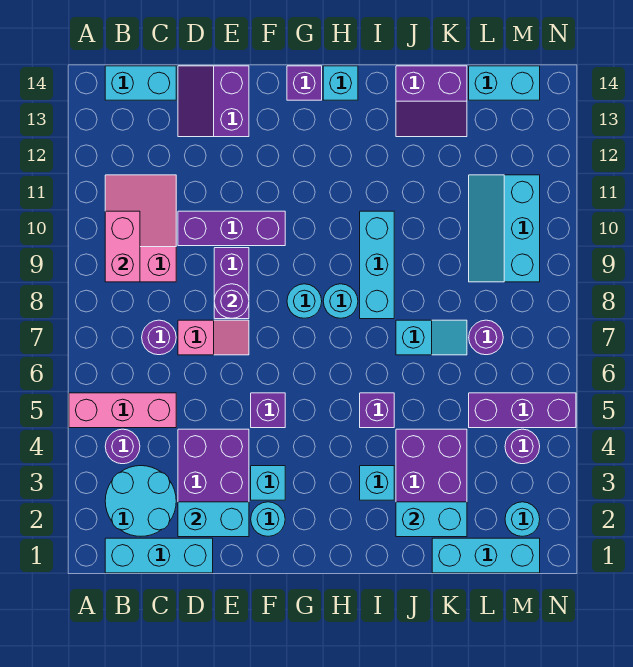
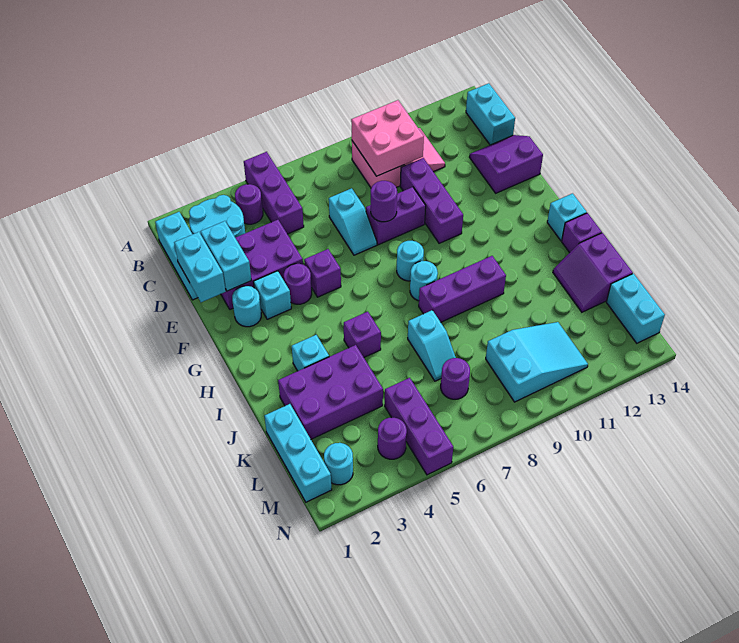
pink brick A5:C5 level 1 -> purple brick A5:C5 level 1
pink brick B9:B10 level 2 -> pink brick B9:C10 level 2
purple round brick C7 level 1 -> purple round brick F4 level 1
pink slope D7:E7 level 1 top D -> cyan slope D7:E7 level 1 top D
purple brick G14 level 1 -> purple brick I14 level 1
cyan brick I8:I10 level 1 -> purple brick I8:I10 level 1
cyan brick J2:K2 level 2 -> cyan brick D1:E1 level 2
cyan slope L9:M11 level 1 top M -> cyan slope L9:M11 level 1 top 9

